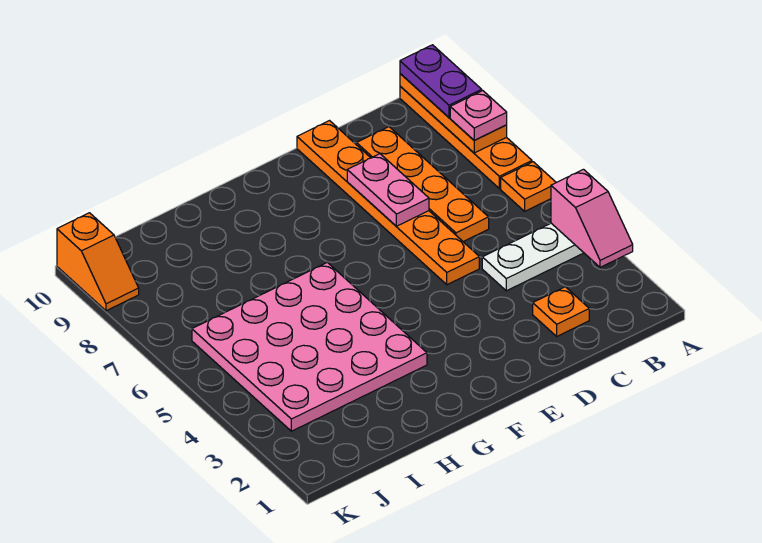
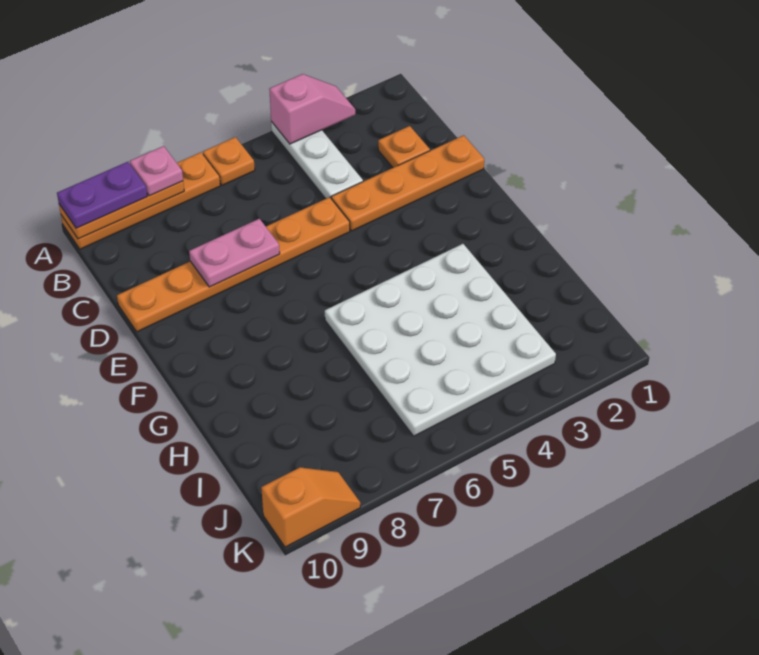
orange plate C6:C9 level 1 -> orange plate D1:D4 level 1
pink plate G3:J6 level 1 -> white plate G3:J6 level 1

